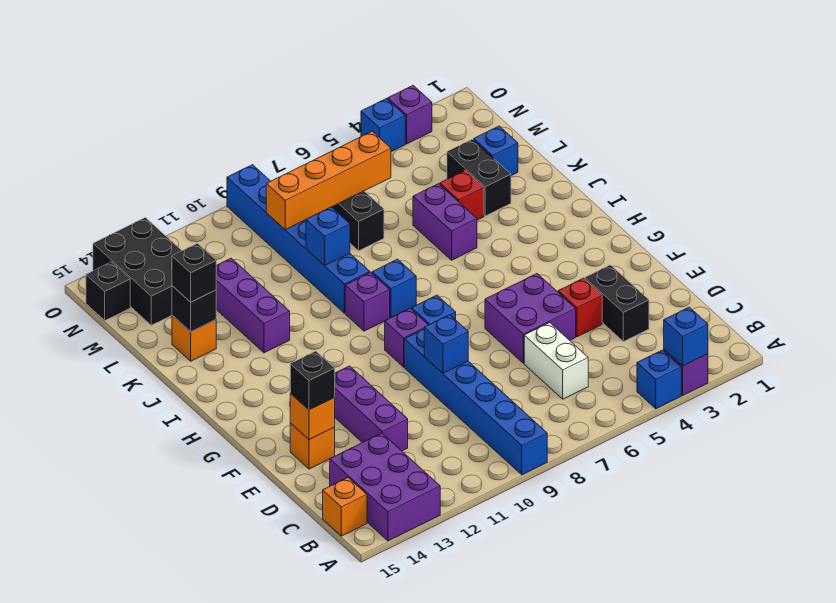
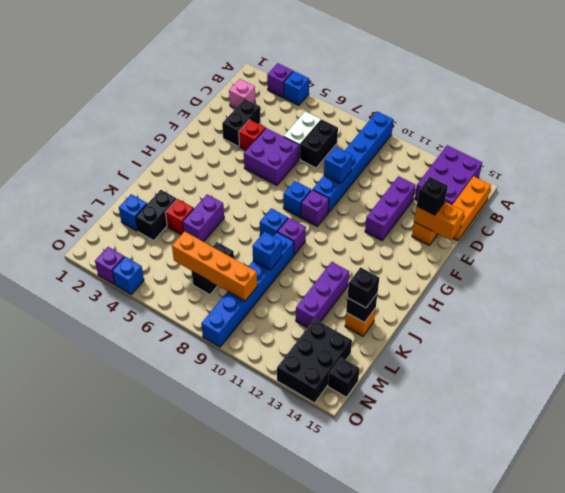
blue brick A3 level 2 -> none
orange brick B15 level 1 -> orange brick B15:D15 level 1
none -> pink brick C2 level 1
none -> black brick C7:D7 level 1
orange brick E14 level 2 -> orange brick E14:E15 level 2

